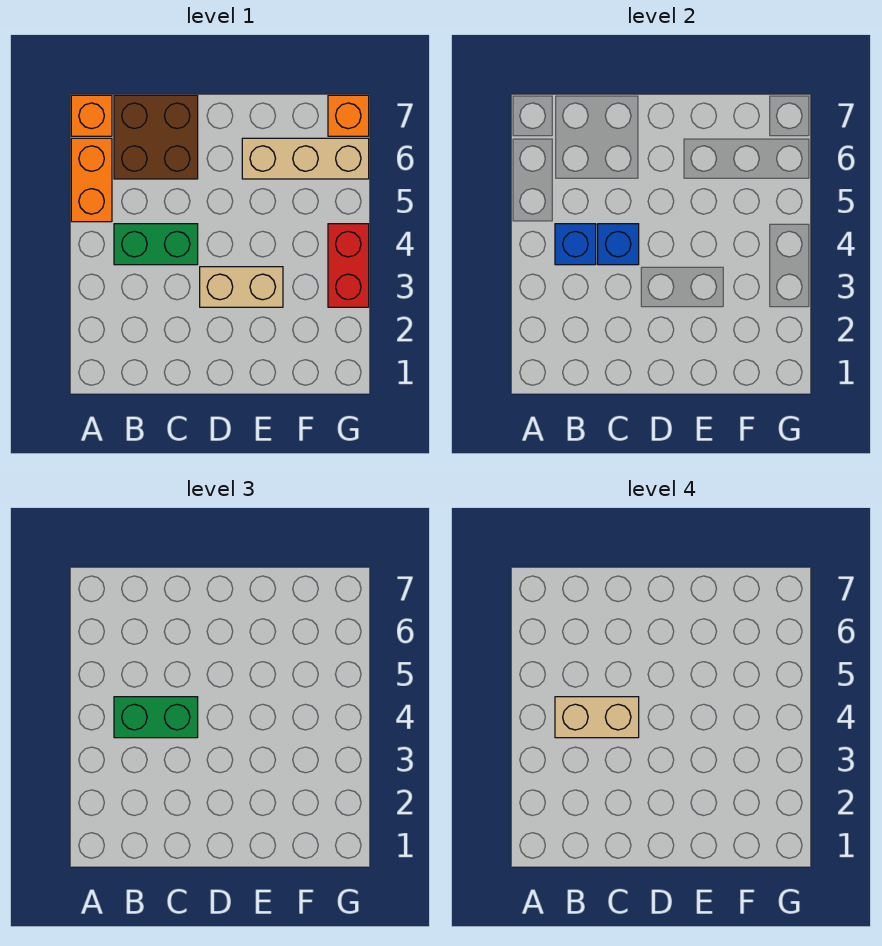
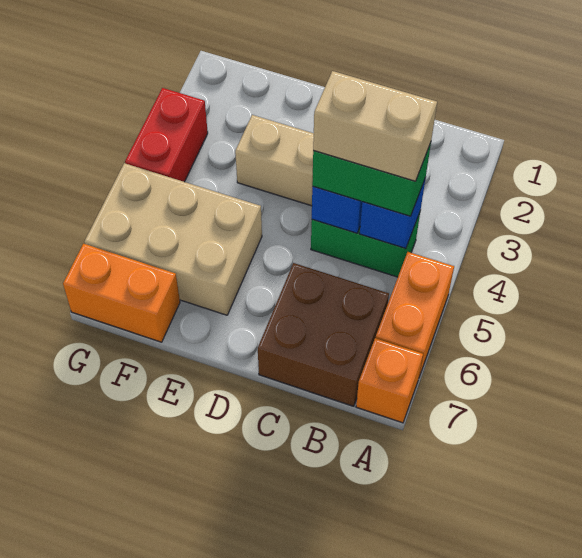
tan brick E6:G6 level 1 -> tan brick E5:G6 level 1
orange brick G7 level 1 -> orange brick F7:G7 level 1

